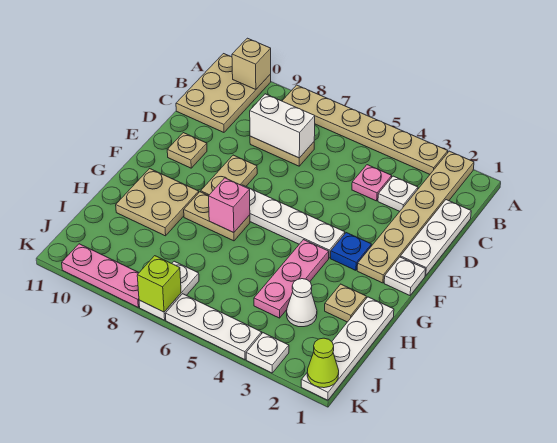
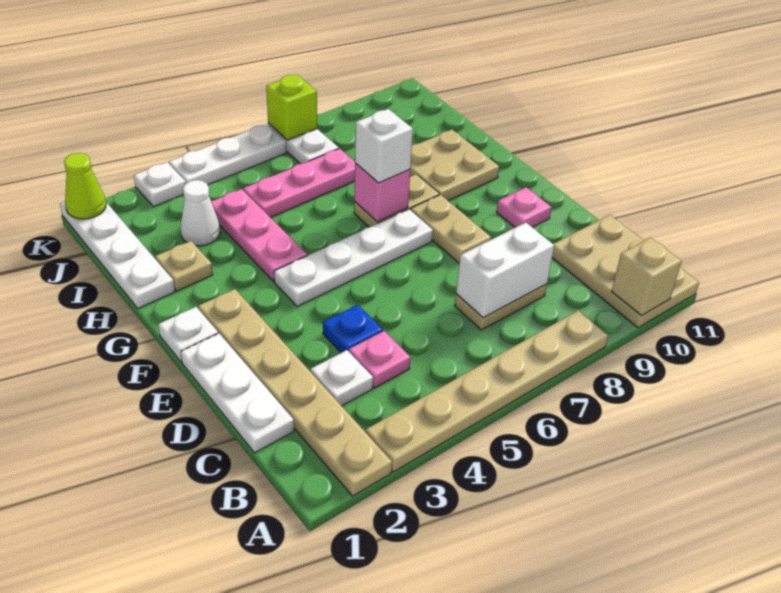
tan plate E10 level 1 -> pink plate E10 level 1
blue plate F3 level 1 -> blue plate D4 level 1
none -> white brick G7 level 3
pink plate K8:K10 level 1 -> pink plate I5:I7 level 1

